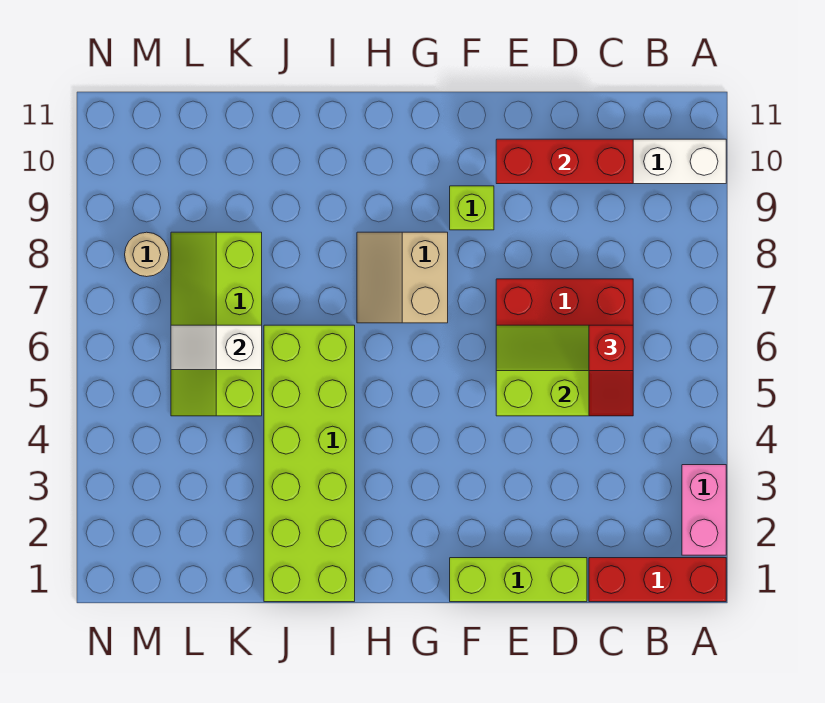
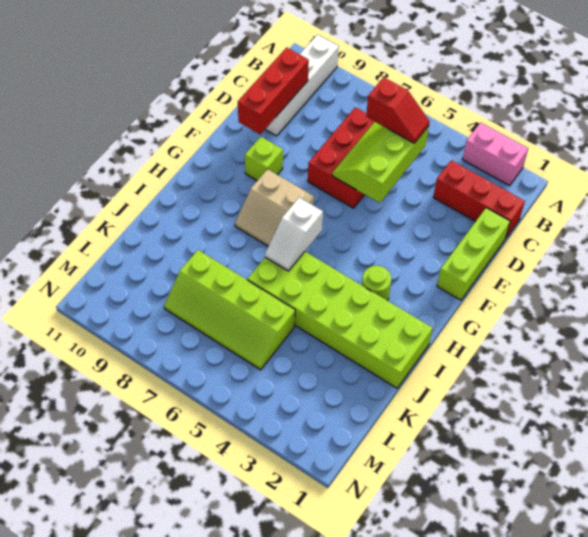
red brick A1:C1 level 1 -> red brick C1:C3 level 1
none -> lime round brick H3 level 1
white slope K6:L6 level 2 top K -> white slope H6:I6 level 2 top H
tan round brick M8 level 1 -> none

